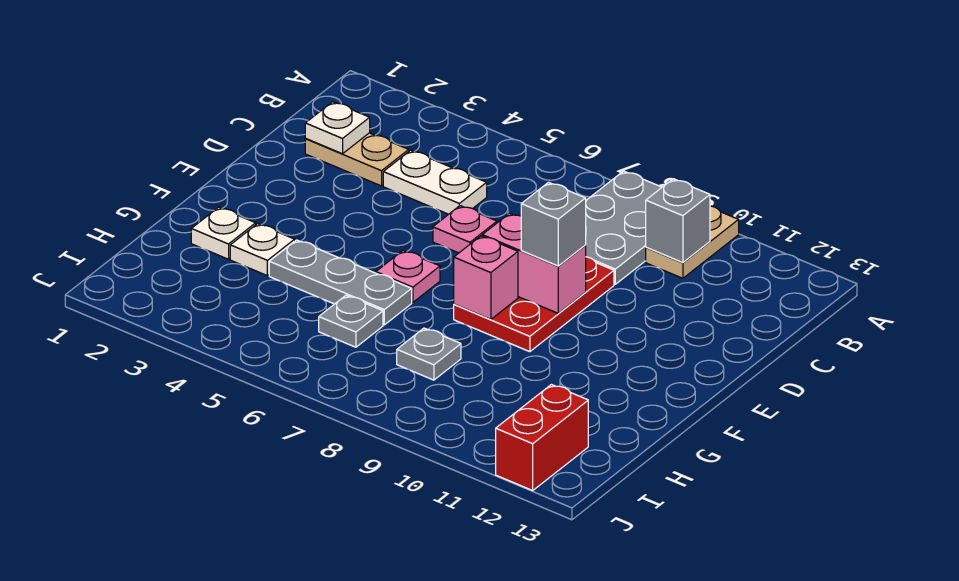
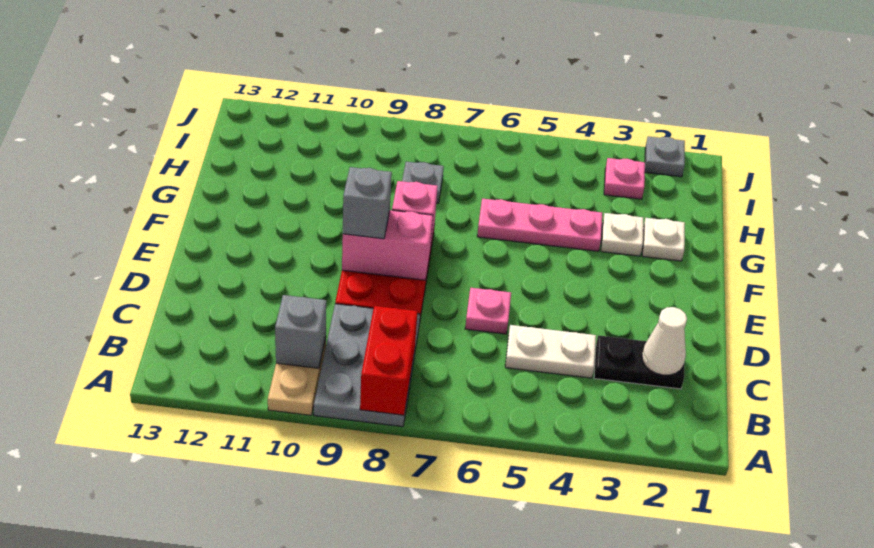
tan plate C2:C3 level 1 -> black plate C2:C3 level 1
white plate C2 level 2 -> white cone C2 level 2
pink plate F6 level 1 -> pink plate I3 level 1
grey plate G4:G6 level 1 -> pink plate G4:G6 level 1
grey plate H6 level 1 -> grey plate J2 level 1
red brick I12:J12 level 1 -> red brick A8:B8 level 2

